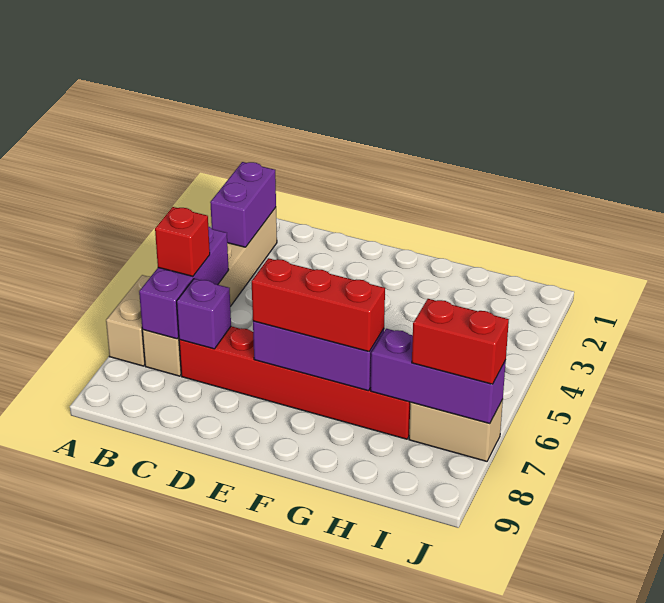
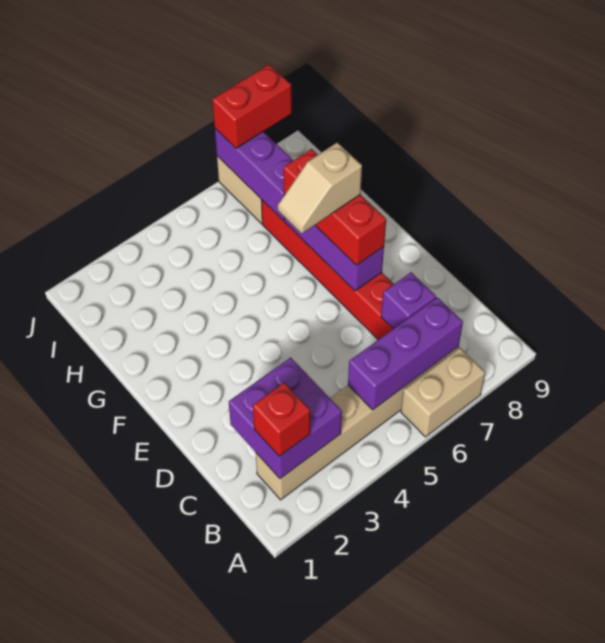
purple brick B2:B3 level 2 -> purple brick B2:C3 level 2
red brick B6 level 3 -> red brick B2 level 3
none -> tan slope F6:F7 level 4 top 7
red brick I7:J7 level 3 -> red brick J7:J8 level 3

